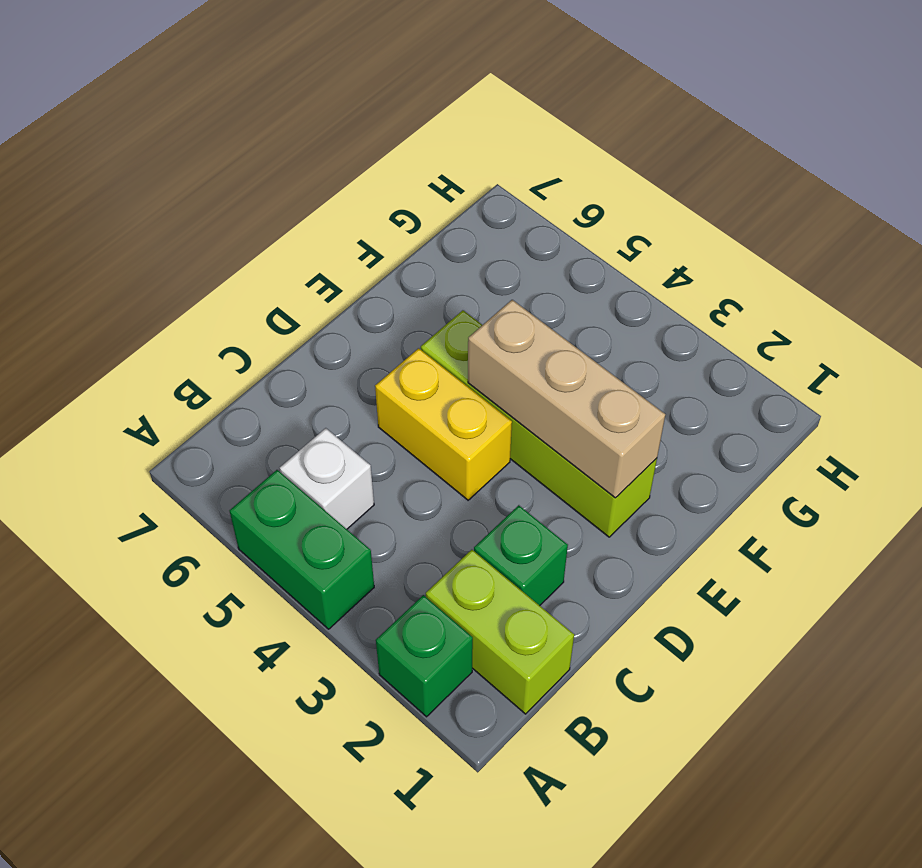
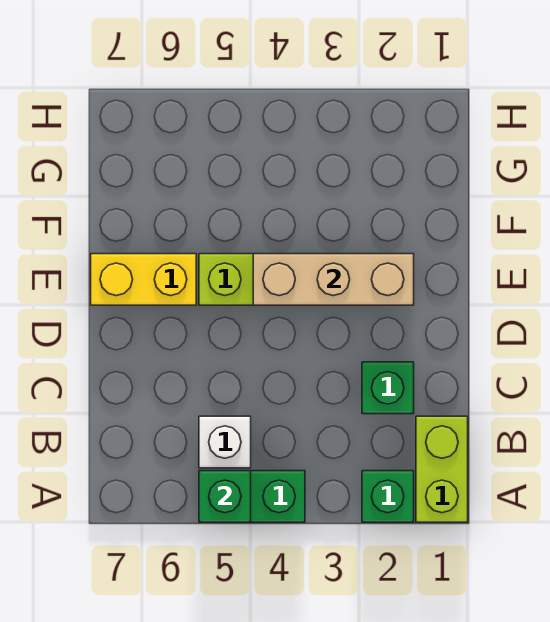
none -> green brick A5 level 2
lime brick B1:B2 level 1 -> lime brick A1:B1 level 1
yellow brick D4:D5 level 1 -> yellow brick E6:E7 level 1

